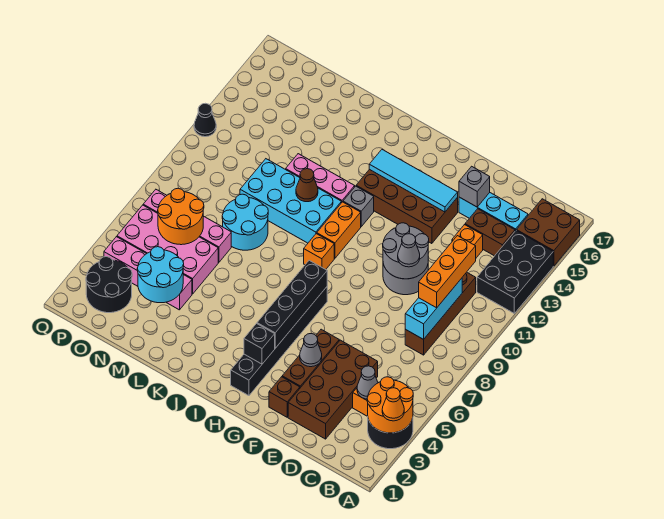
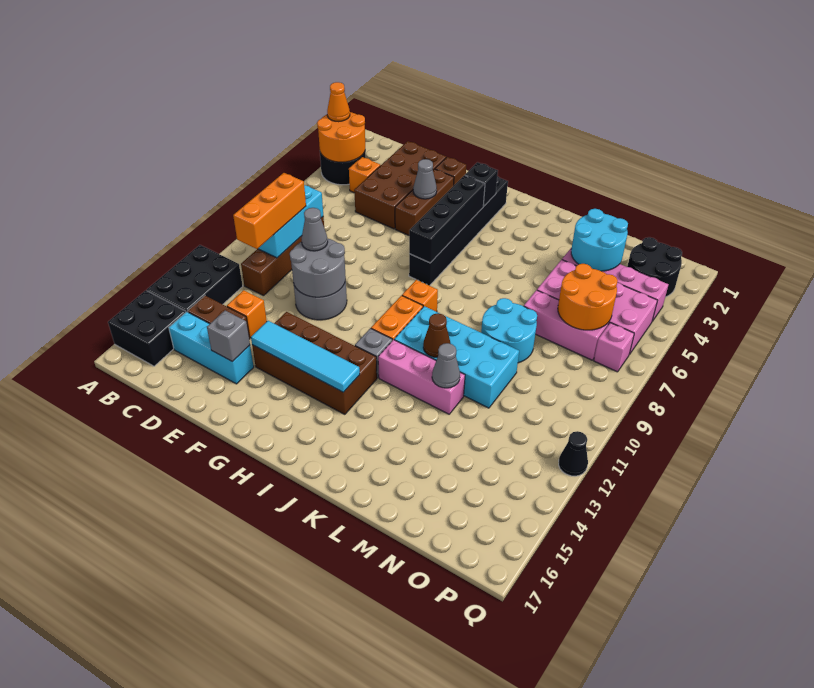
brown brick A15:B16 level 1 -> black brick A15:B16 level 1
grey cone C4 level 2 -> grey cone L12 level 2

